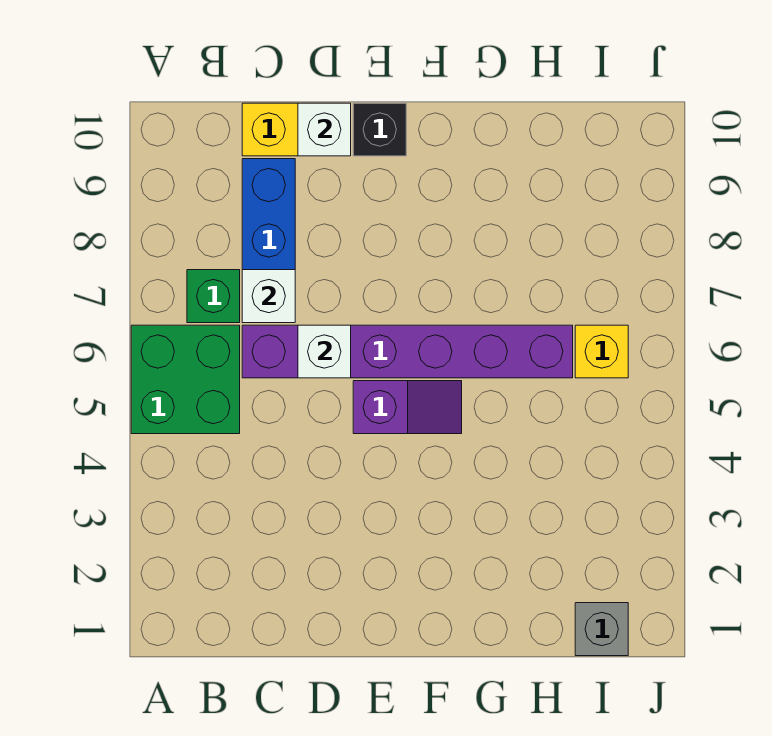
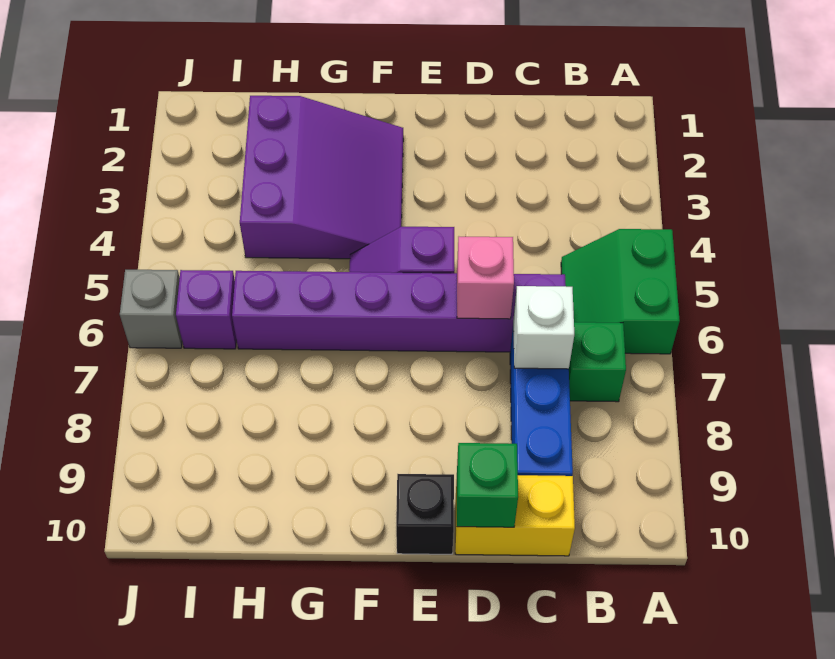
green brick A5:B6 level 1 -> green slope A5:B6 level 1 top A
white brick D6 level 2 -> pink brick D6 level 2
white brick D10 level 2 -> green brick D10 level 2
none -> purple slope F2:H4 level 1 top H
grey brick I1 level 1 -> grey brick J6 level 1
yellow brick I6 level 1 -> purple brick I6 level 1

